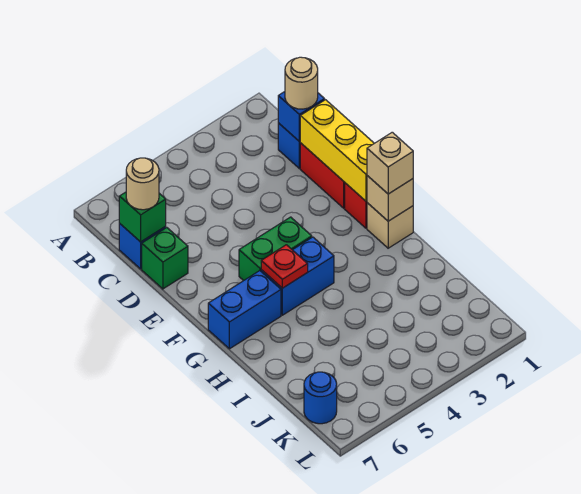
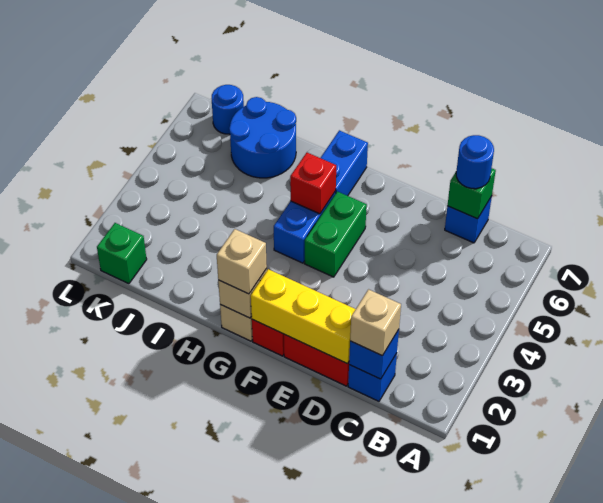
tan round brick C1 level 3 -> tan brick C1 level 3
tan round brick C7 level 3 -> blue round brick C7 level 3
green brick D7 level 1 -> green brick K1 level 1
red plate G5 level 2 -> red brick G5 level 2
none -> blue round brick I6:J7 level 1

